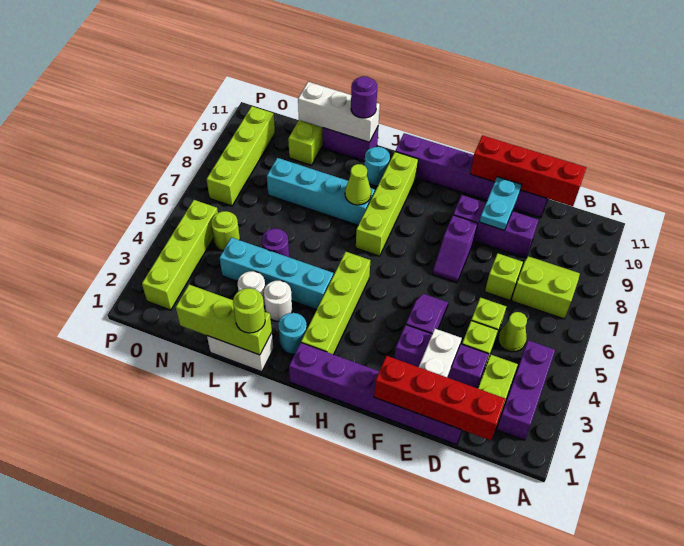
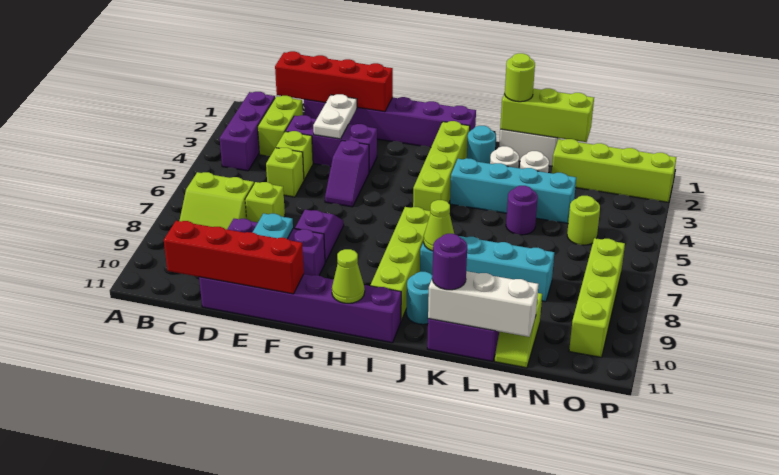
lime cone C5 level 1 -> lime cone H11 level 2
lime brick O2:O5 level 1 -> lime brick M2:P2 level 1

